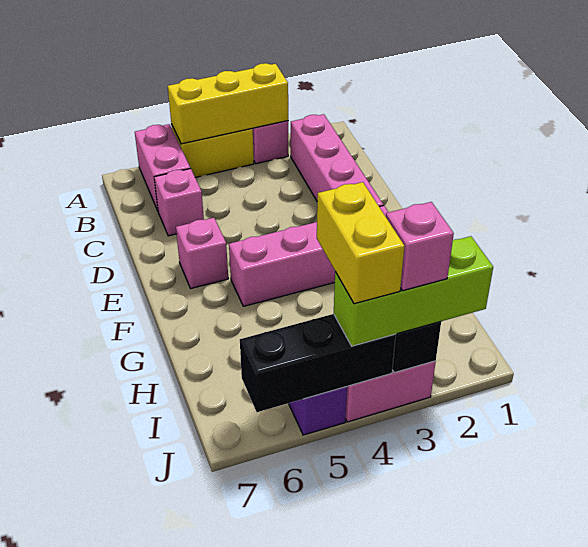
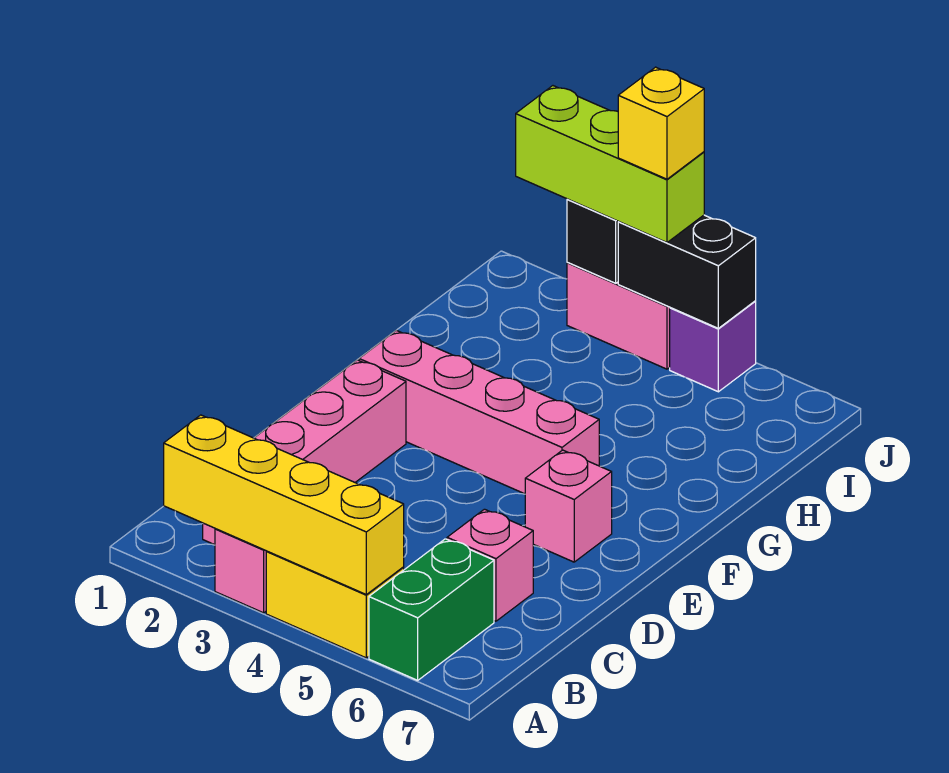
yellow brick A3:A5 level 2 -> yellow brick A2:A5 level 2
pink brick A6:B6 level 1 -> green brick A6:B6 level 1
yellow brick I4:J4 level 4 -> yellow brick J4 level 4
pink brick J3 level 4 -> none
black brick J4:J6 level 2 -> black brick J4:J5 level 2

